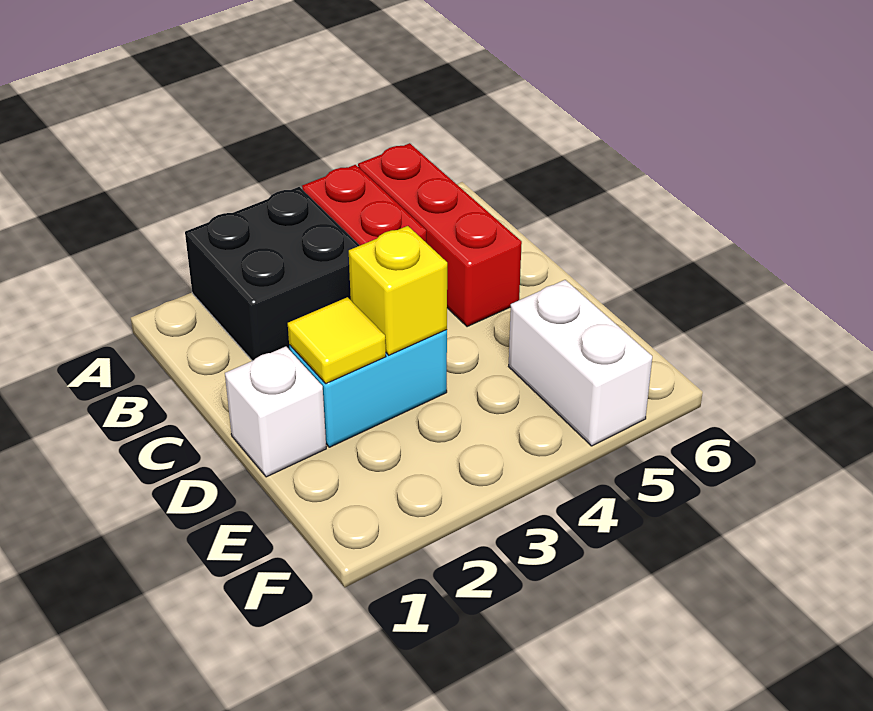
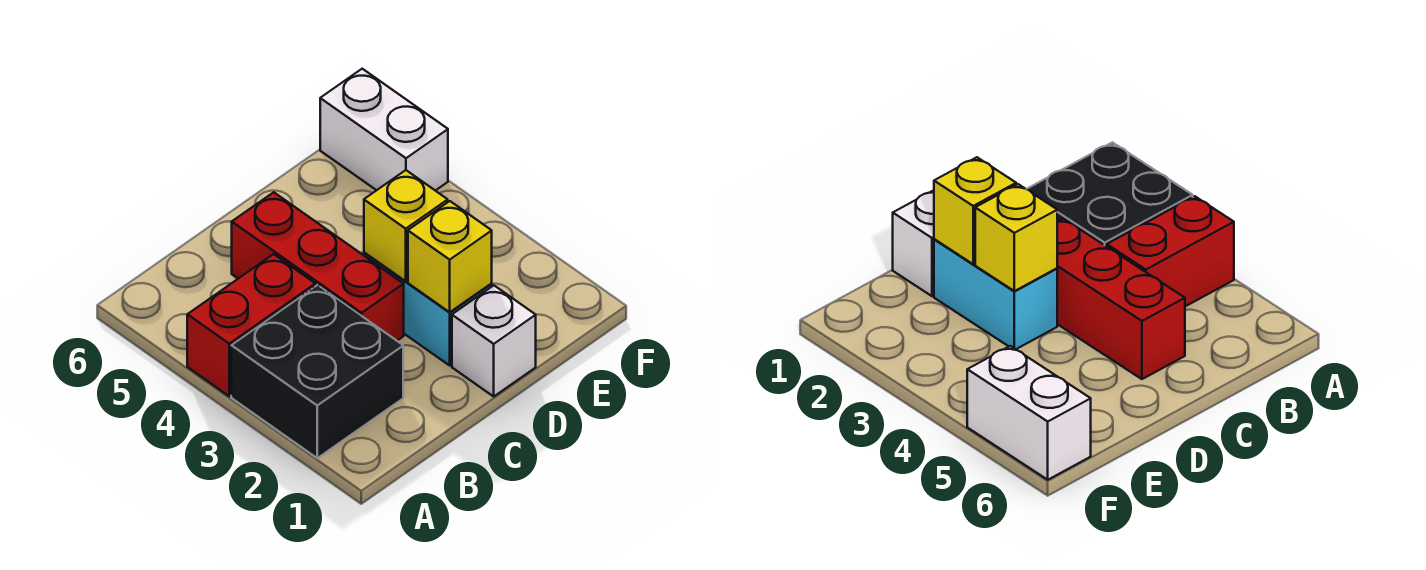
red brick A5:C5 level 1 -> red brick C3:C5 level 1
yellow tile D2 level 2 -> yellow brick D2 level 2
white brick E5:F5 level 1 -> white brick F5:F6 level 1

